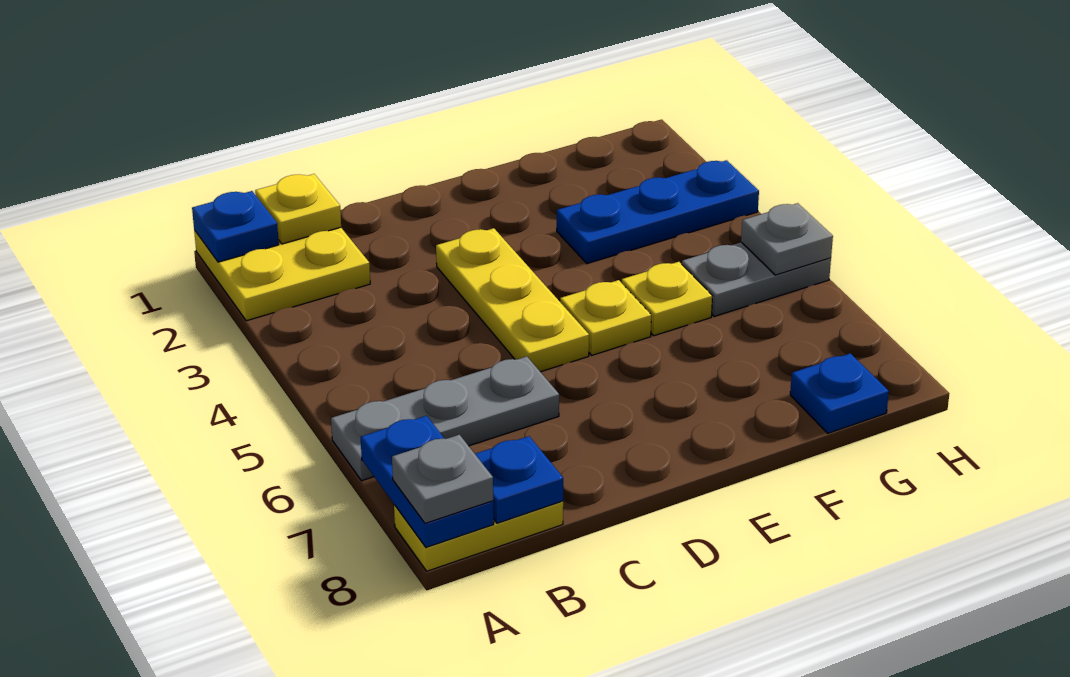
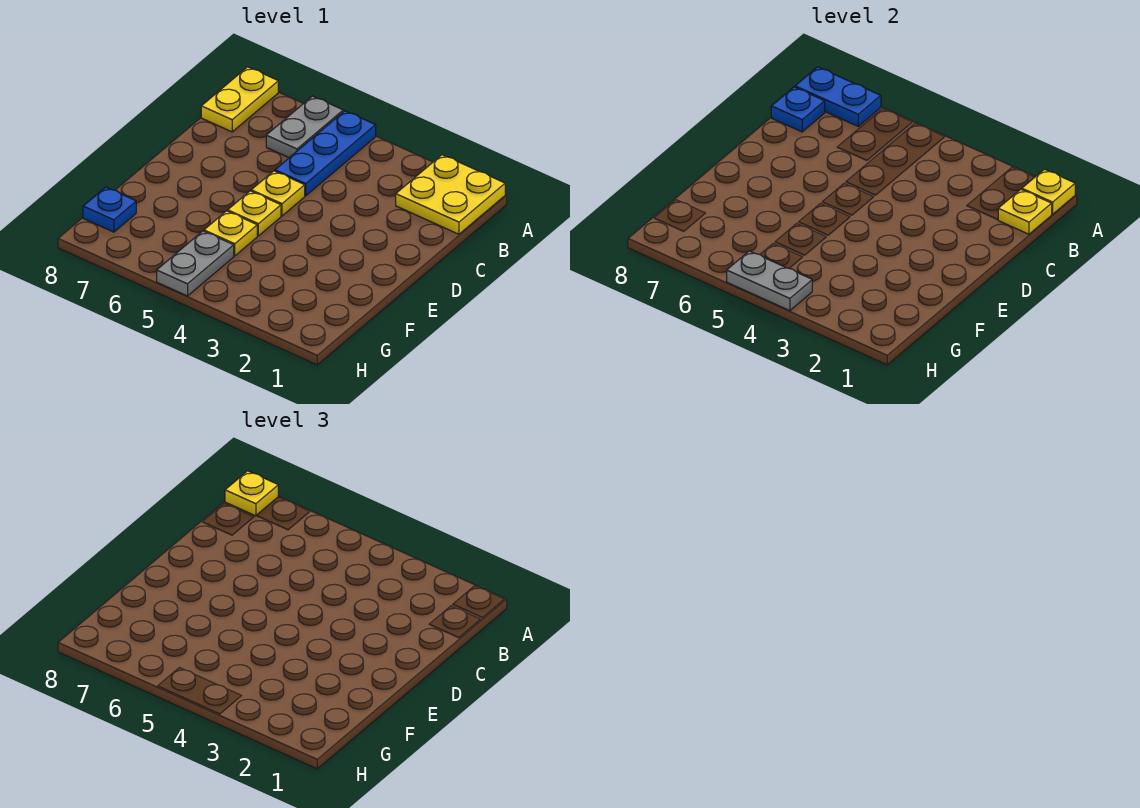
blue plate A1 level 2 -> yellow plate A1 level 2
grey plate A6:C6 level 1 -> grey plate A6:B6 level 1
grey plate A8 level 3 -> yellow plate A8 level 3
yellow plate D3:D5 level 1 -> yellow plate D5 level 1
blue plate F3:H3 level 1 -> blue plate A5:C5 level 1
grey plate H5 level 2 -> grey plate H4:H5 level 2

